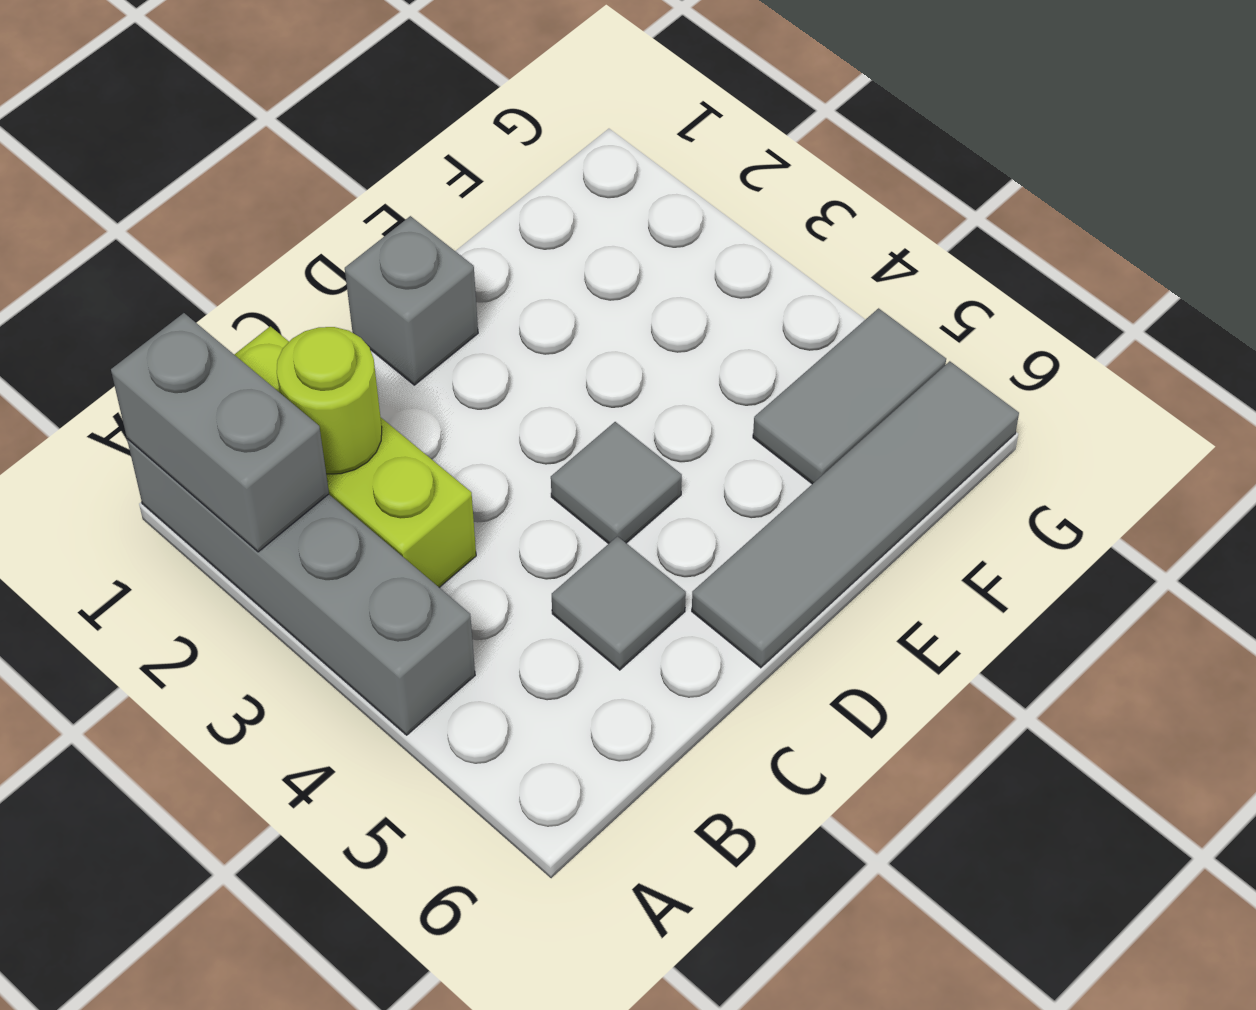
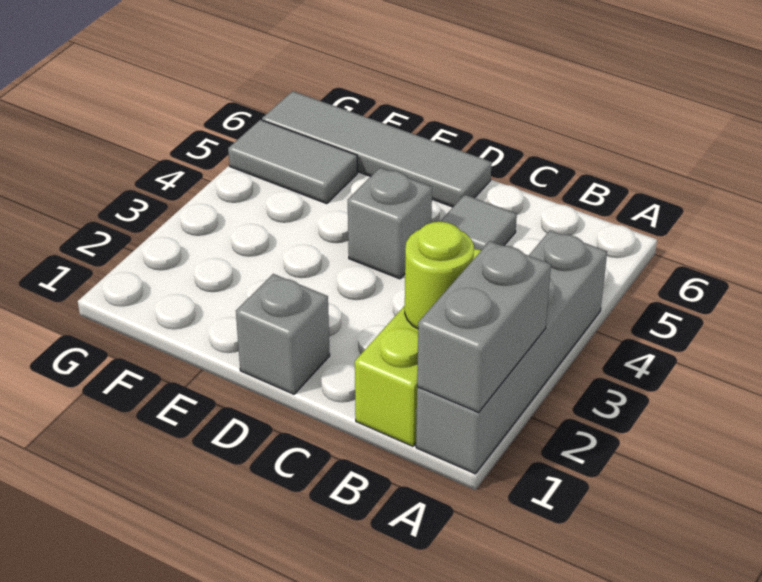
grey tile D4 level 1 -> grey brick D4 level 1

